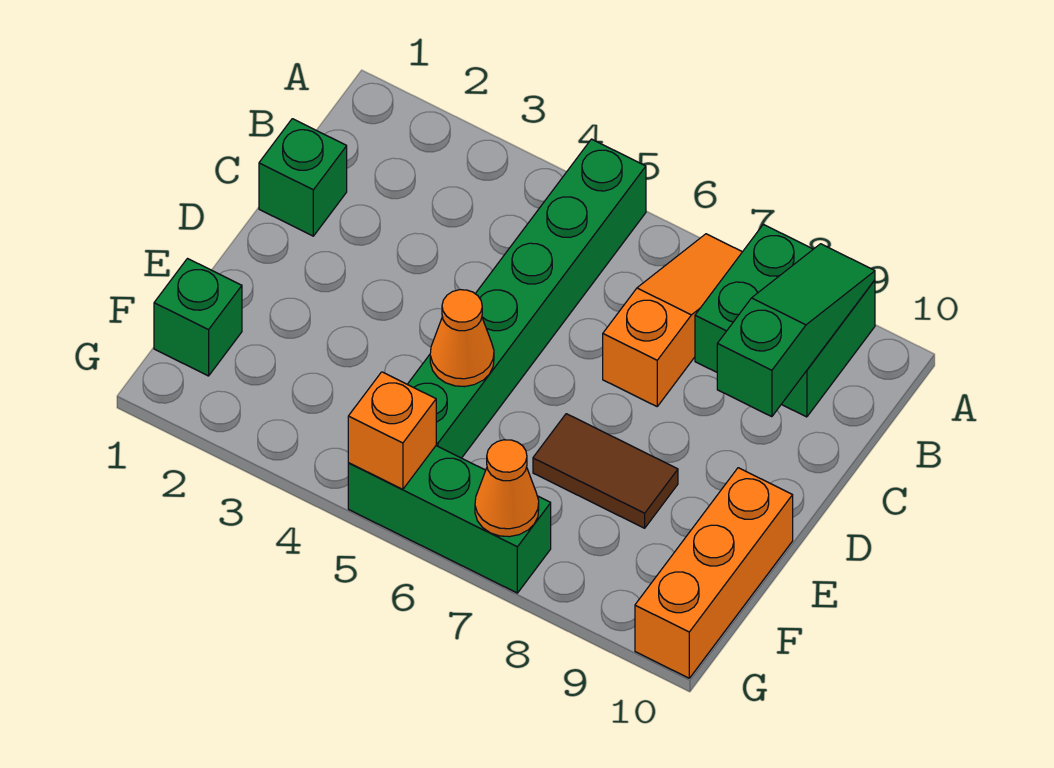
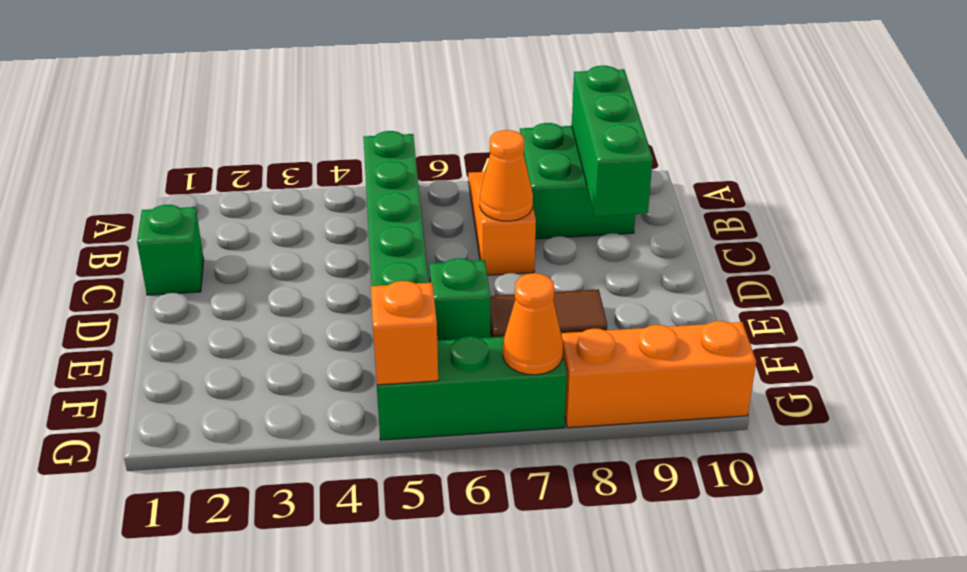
green slope A9:C9 level 2 top C -> green brick A9:C9 level 2
orange cone E5 level 2 -> orange cone C7 level 2
orange brick E10:G10 level 1 -> orange brick G8:G10 level 1
green brick F1 level 1 -> green brick E6 level 1

